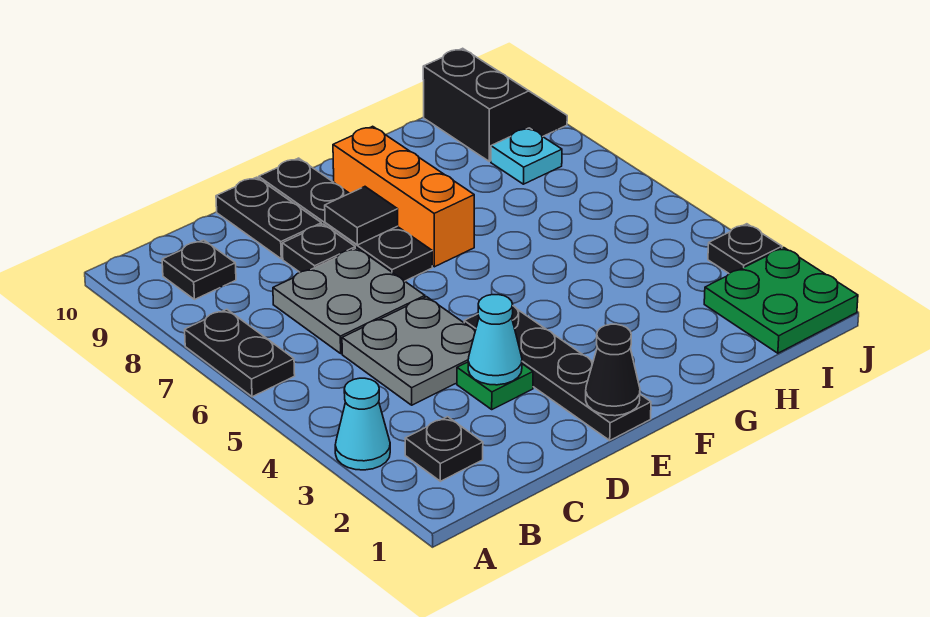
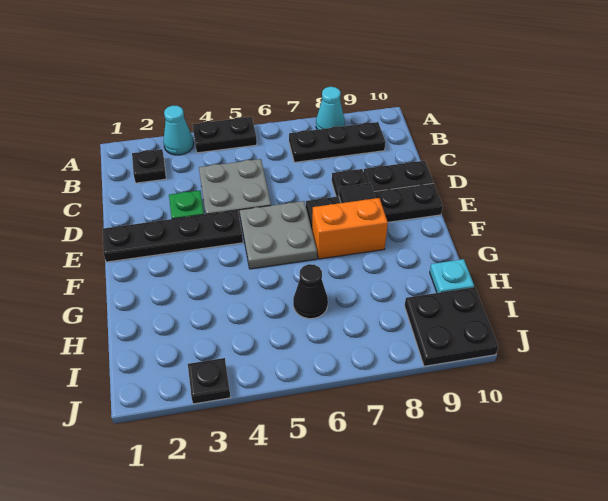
black plate A6:A7 level 1 -> black plate A4:A5 level 1
black plate B9 level 1 -> black plate B7:B9 level 1
grey plate C6:D7 level 1 -> grey plate E5:F6 level 1
cyan cone D3 level 2 -> cyan cone A8 level 1
black cone E1 level 2 -> black cone H6 level 1
orange brick F7:F9 level 1 -> orange brick F7:F8 level 1
green plate I1:J2 level 1 -> none
cyan plate I8 level 1 -> cyan plate H10 level 1
black slope I9:J10 level 1 top I -> black plate I9:J10 level 1

